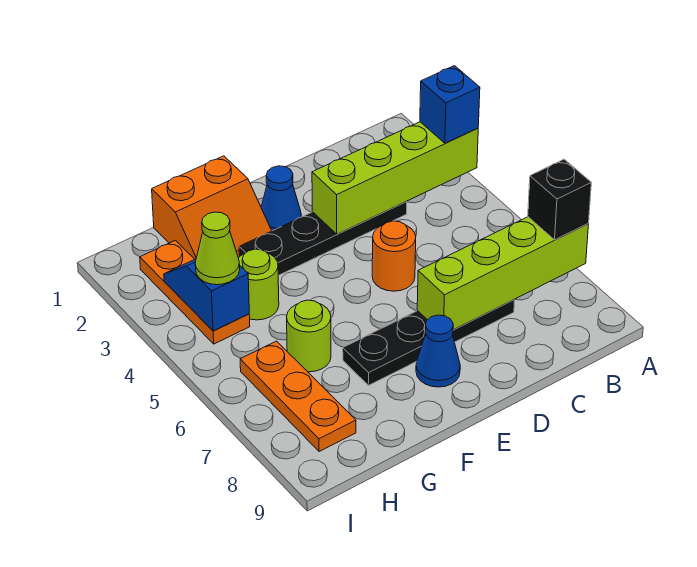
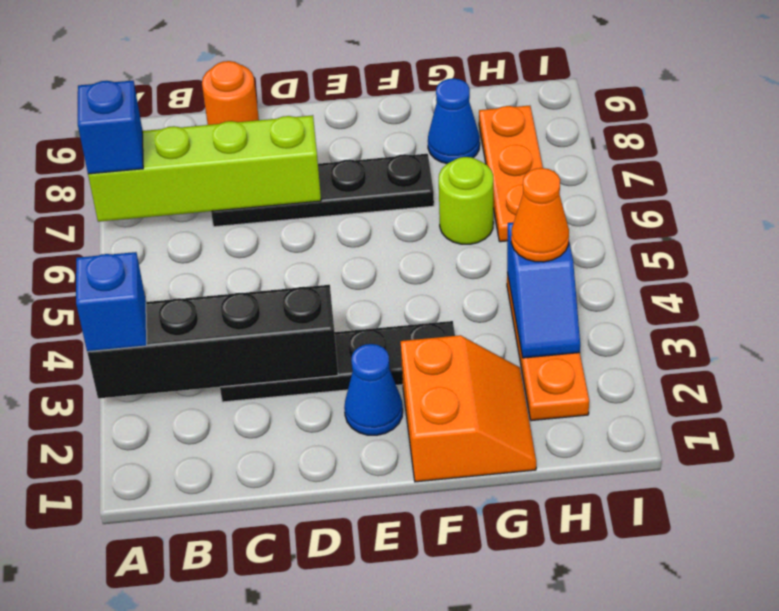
lime brick A3:D3 level 2 -> black brick A3:D3 level 2
black brick A7 level 3 -> blue brick A7 level 3
orange round brick D5 level 1 -> orange round brick C9 level 1
blue cone E8 level 1 -> blue cone G8 level 1
orange slope F1:G2 level 1 top 1 -> orange slope F1:G2 level 1 top F
lime round brick G4 level 1 -> none
lime cone H4 level 3 -> orange cone H4 level 3

